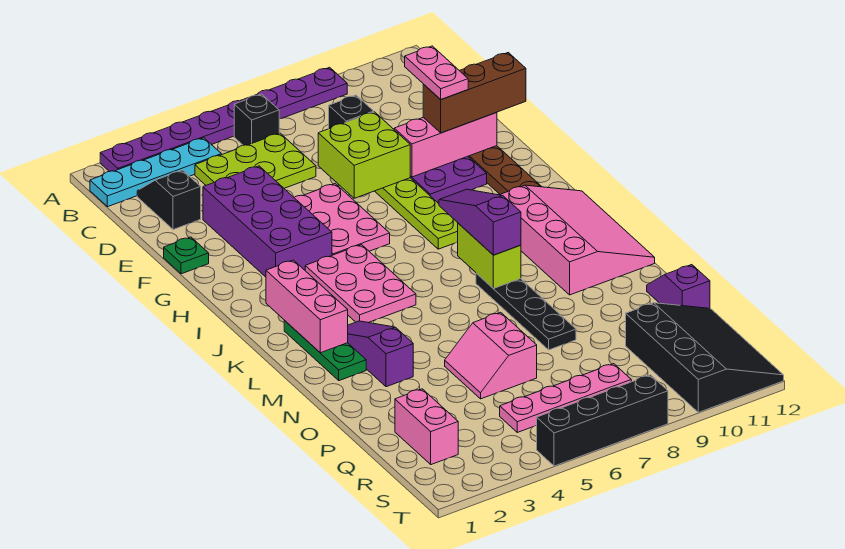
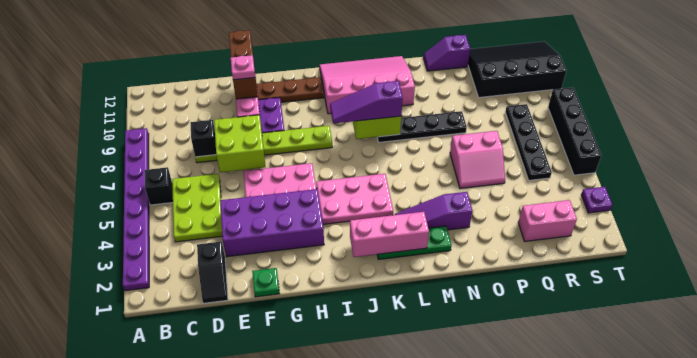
cyan plate B1:B4 level 1 -> none
black slope C2:D2 level 1 top D -> black slope D1:D2 level 1 top 2
pink plate E10:F10 level 4 -> pink plate F10 level 4
pink plate R5:R8 level 1 -> black plate R5:R8 level 1
none -> purple plate T3 level 1

